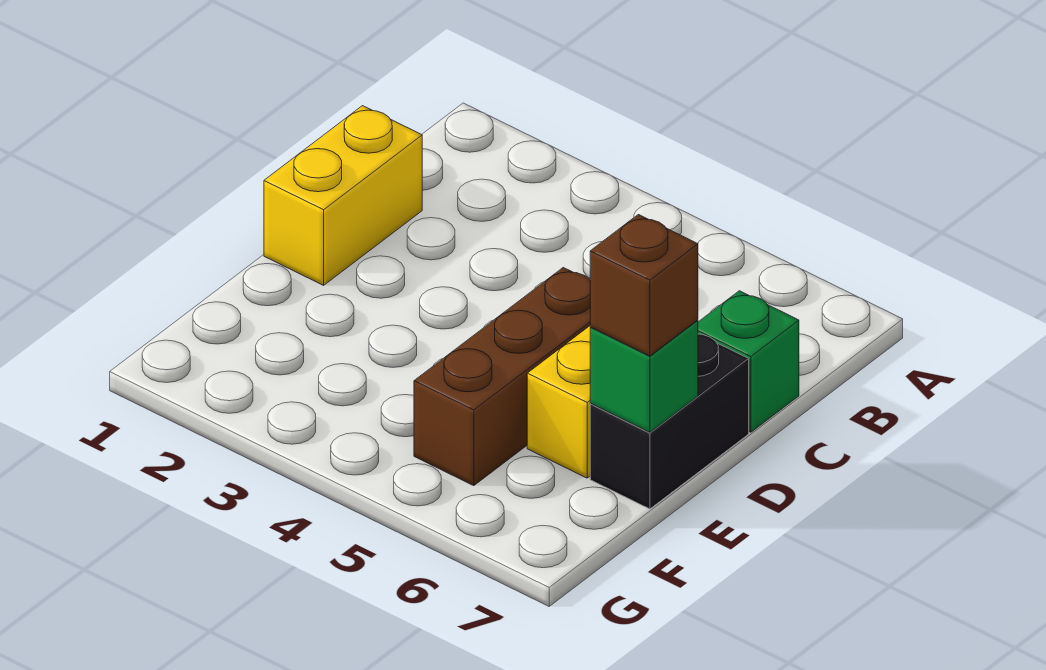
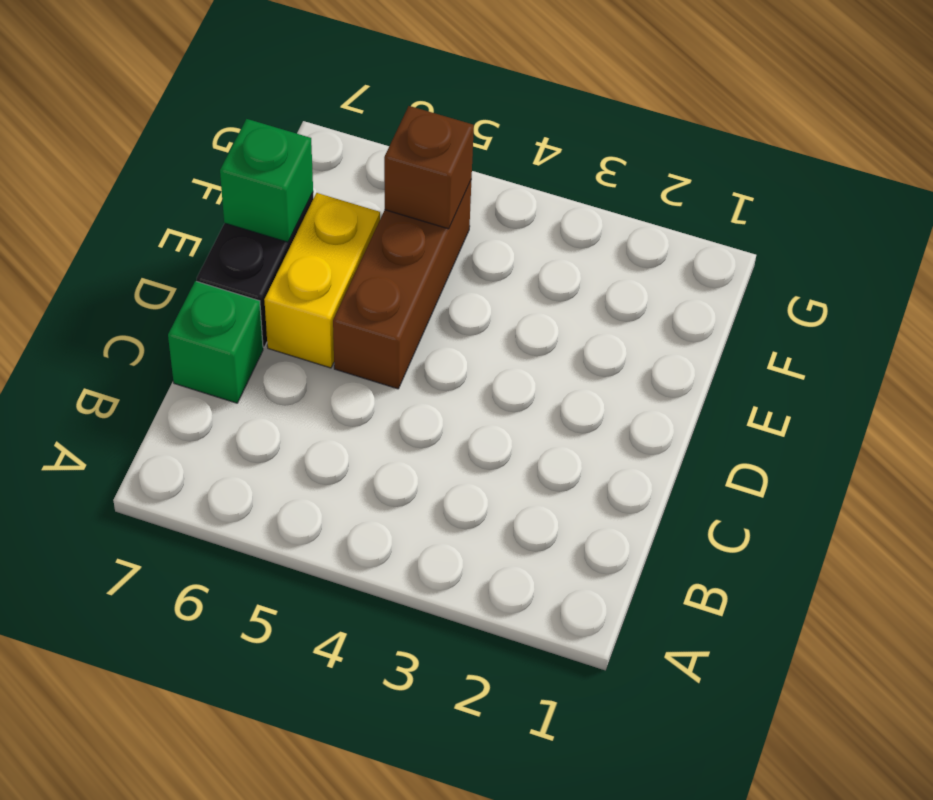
yellow brick C1:D1 level 1 -> none
brown brick E7 level 3 -> brown brick F5 level 2

